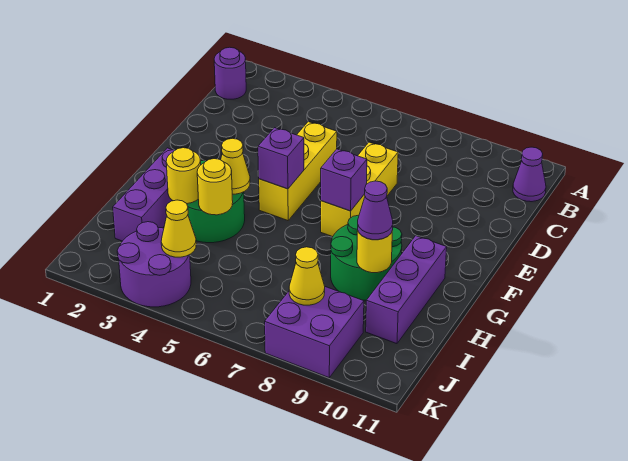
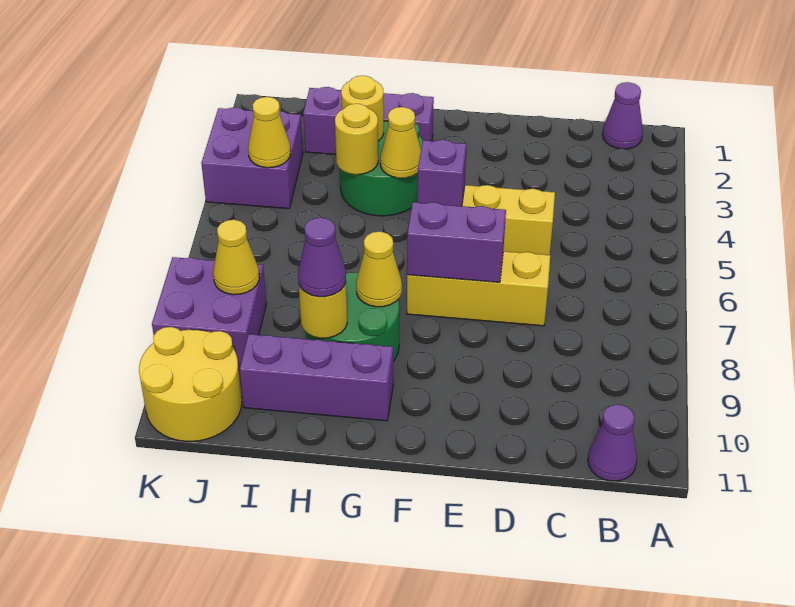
purple round brick B1 level 1 -> purple cone B1 level 1
purple brick F7 level 2 -> purple brick E7:F7 level 2
none -> yellow cone G8 level 2
purple round brick J3:K4 level 1 -> purple brick J3:K4 level 1
none -> yellow round brick J10:K11 level 1

